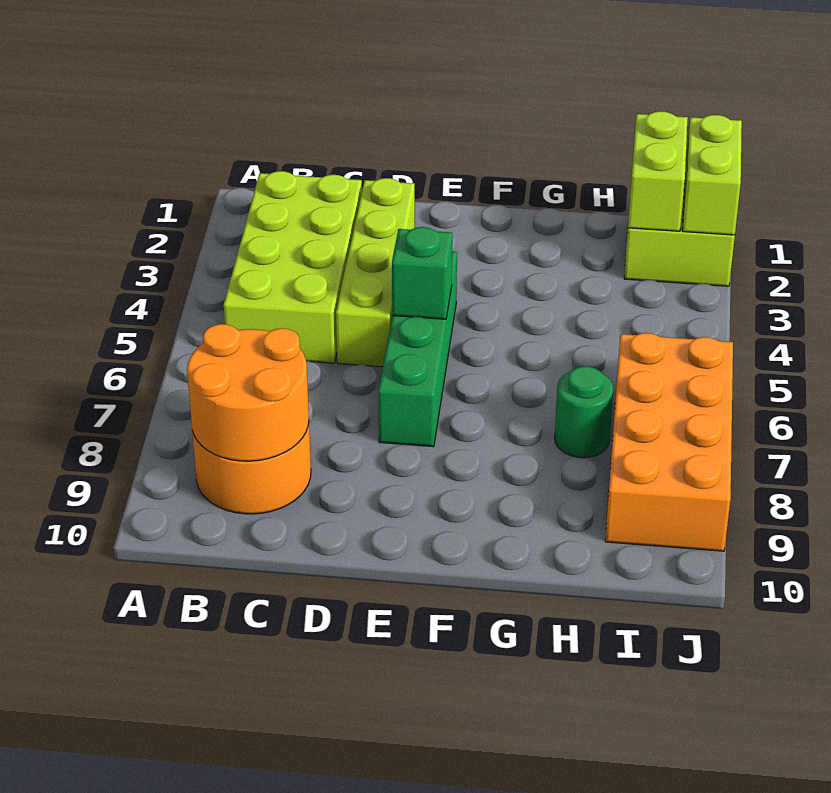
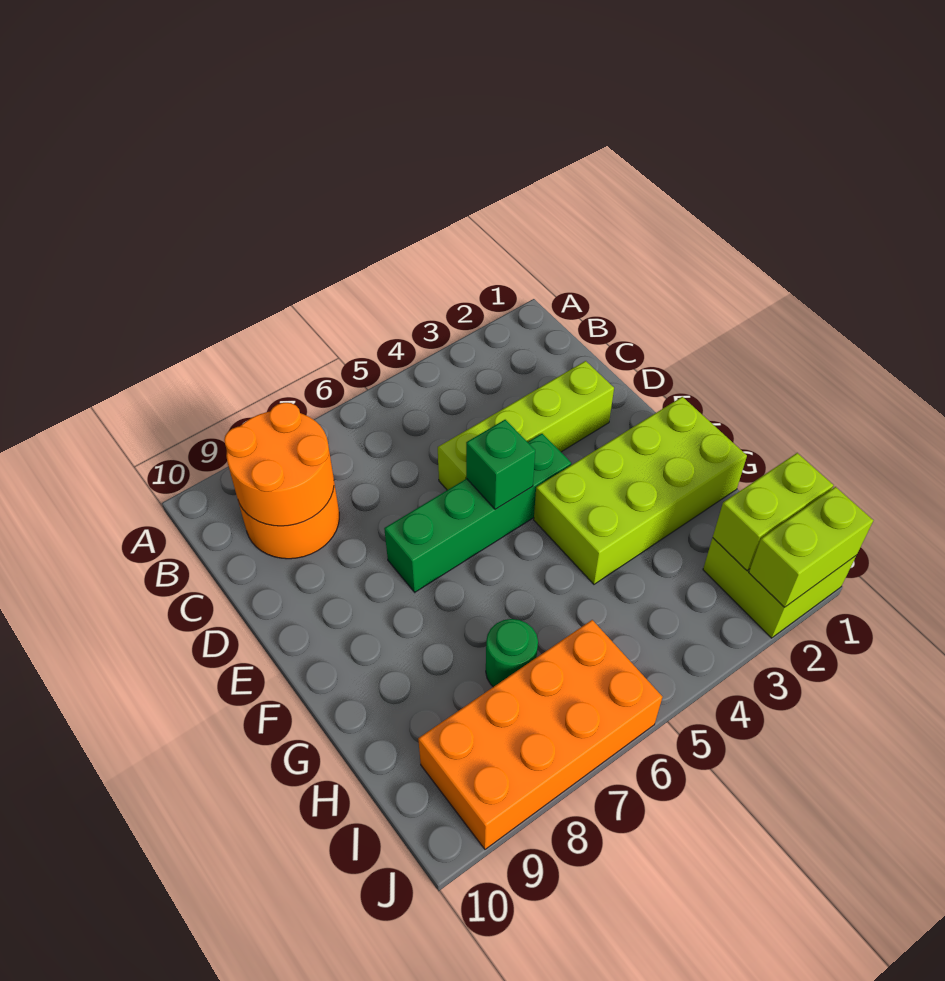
lime brick B2:C5 level 1 -> lime brick F1:G4 level 1

